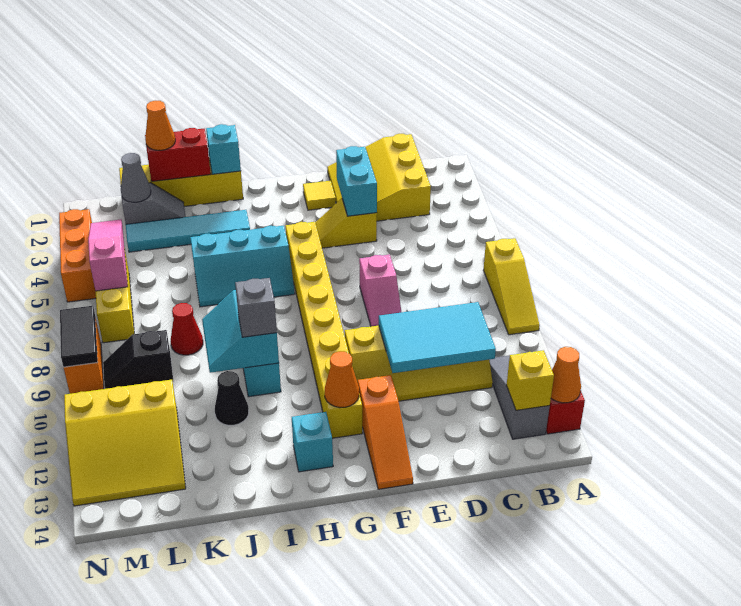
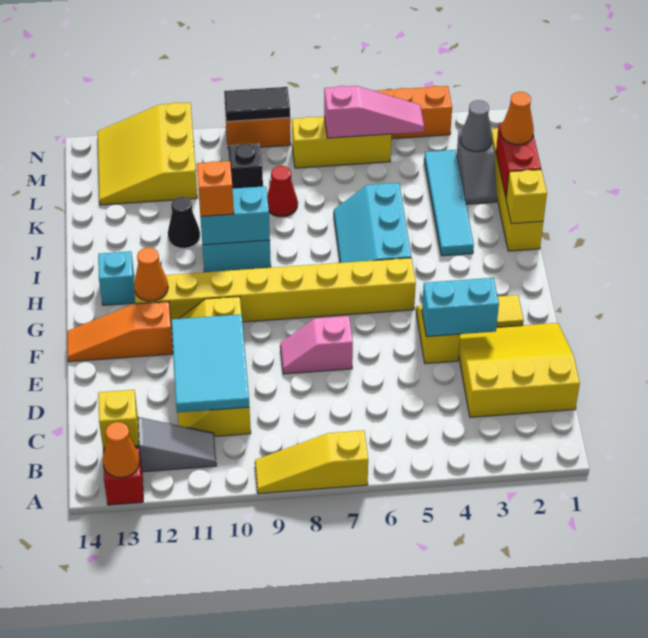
cyan brick I1 level 2 -> yellow brick I1 level 2
grey brick I10 level 3 -> orange brick I10 level 3

